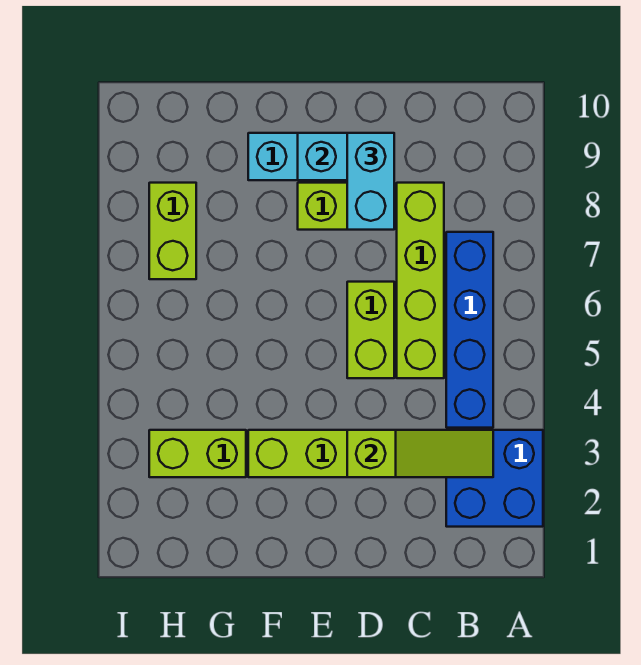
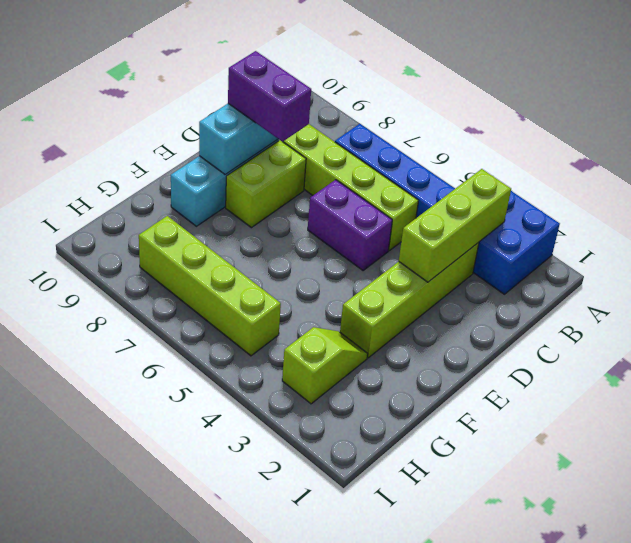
lime slope B3:D3 level 2 top D -> lime brick B3:D3 level 2
lime brick D5:D6 level 1 -> purple brick D5:D6 level 1
cyan brick D8:D9 level 3 -> purple brick D8:D9 level 3
lime brick G3:H3 level 1 -> lime slope G3:H3 level 1 top H
lime brick H7:H8 level 1 -> lime brick H5:H8 level 1

